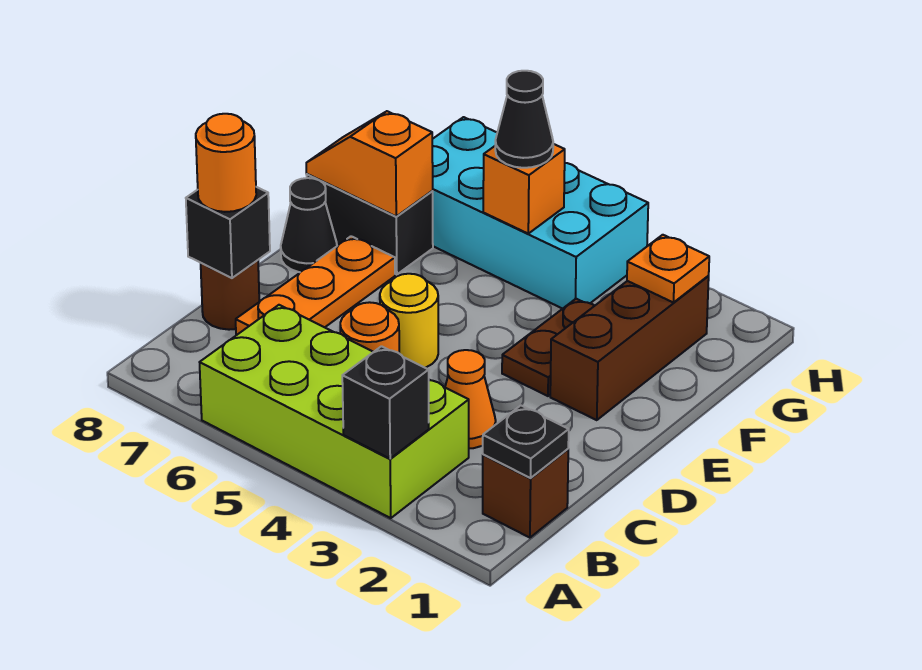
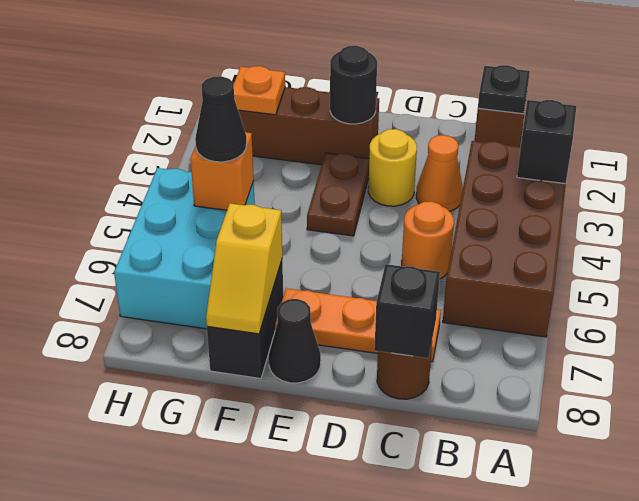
lime brick A3:B6 level 1 -> brown brick A3:B6 level 1
orange round brick C8 level 3 -> none
yellow round brick D5 level 1 -> yellow round brick D3 level 1
none -> black round brick E2 level 2
brown plate E3:F3 level 1 -> brown plate E3:E4 level 1
orange slope F7:F8 level 2 top 7 -> yellow slope F7:F8 level 2 top 7
cyan brick G4:H7 level 1 -> cyan brick G5:H7 level 1

